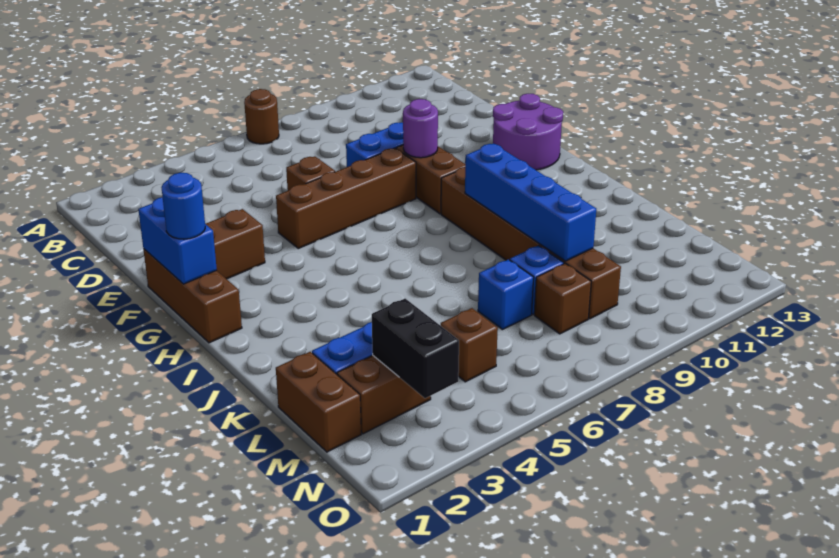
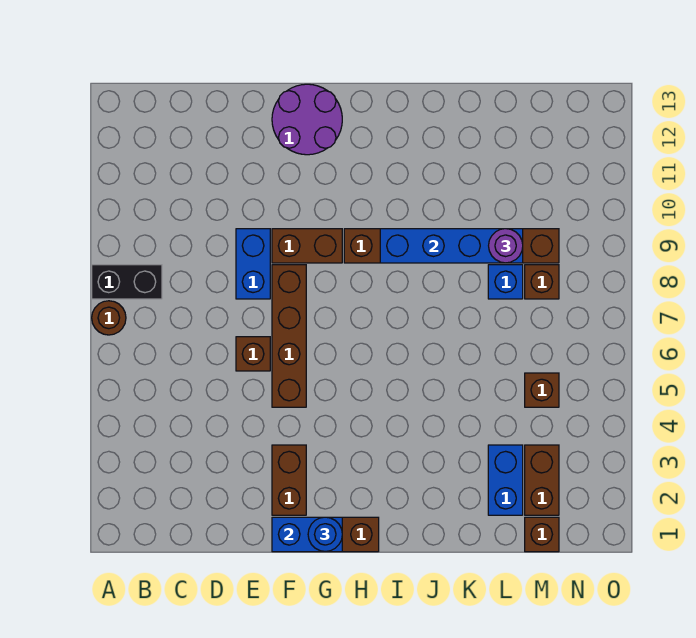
purple round brick F9 level 2 -> purple round brick L9 level 3
brown brick L1:M1 level 1 -> brown brick M1 level 1
blue brick L7 level 1 -> none
black brick M3:N3 level 2 -> black brick A8:B8 level 1

